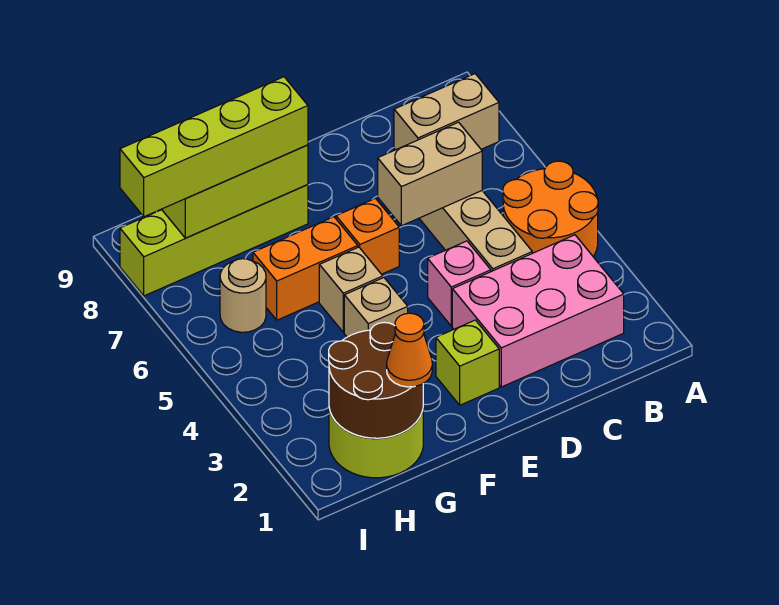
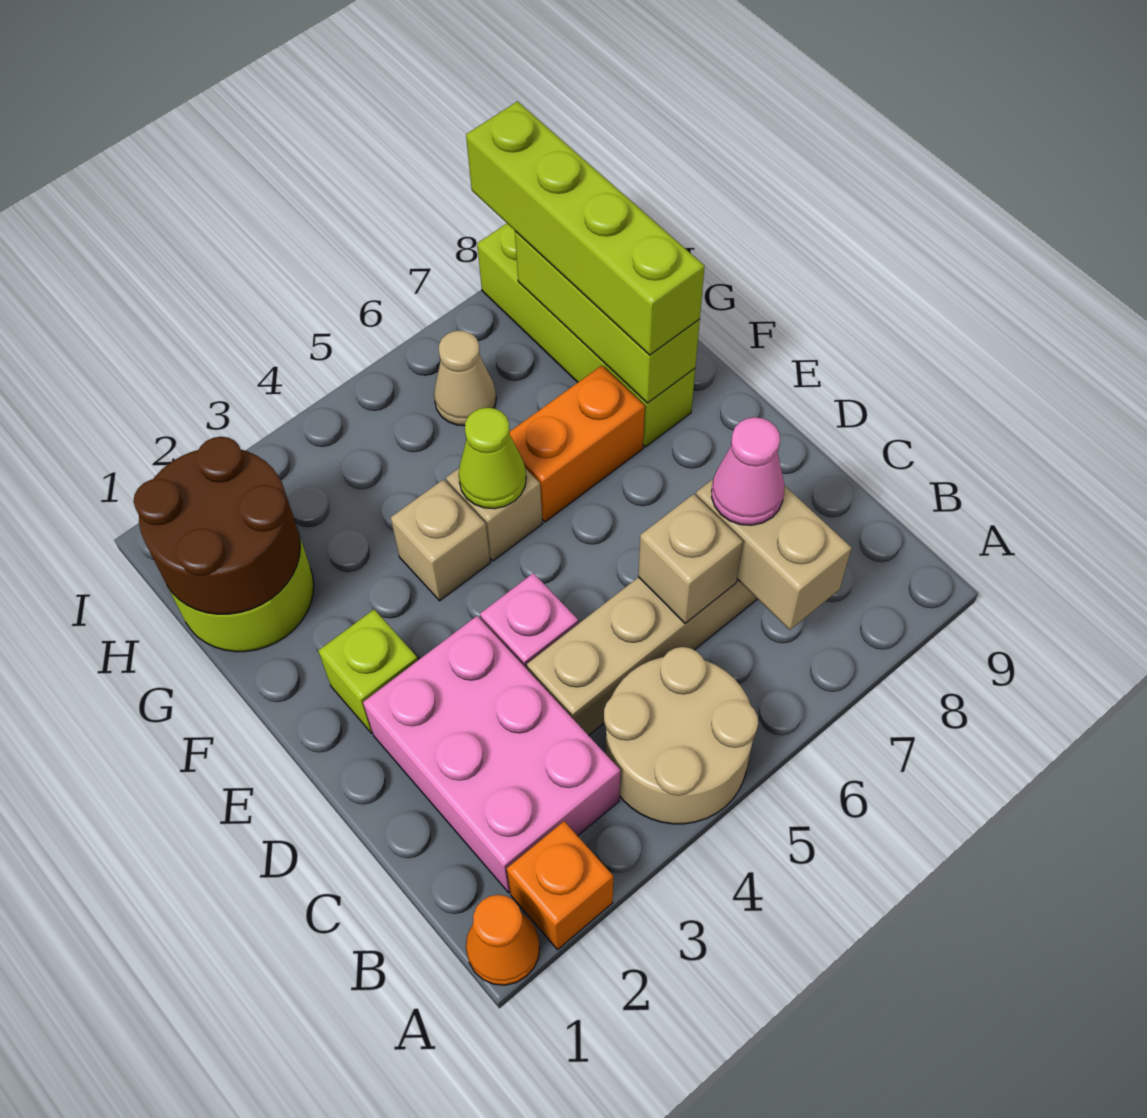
orange round brick A4:B5 level 1 -> tan round brick A4:B5 level 1
tan brick C6:D6 level 2 -> tan brick C6 level 2
none -> pink cone C7 level 3
orange brick E6 level 1 -> orange brick A2 level 1
none -> lime cone F5 level 2
orange brick F6:G6 level 1 -> orange brick F6:F7 level 1
orange cone G1 level 3 -> orange cone A1 level 1
tan round brick H6 level 1 -> tan cone H6 level 1

